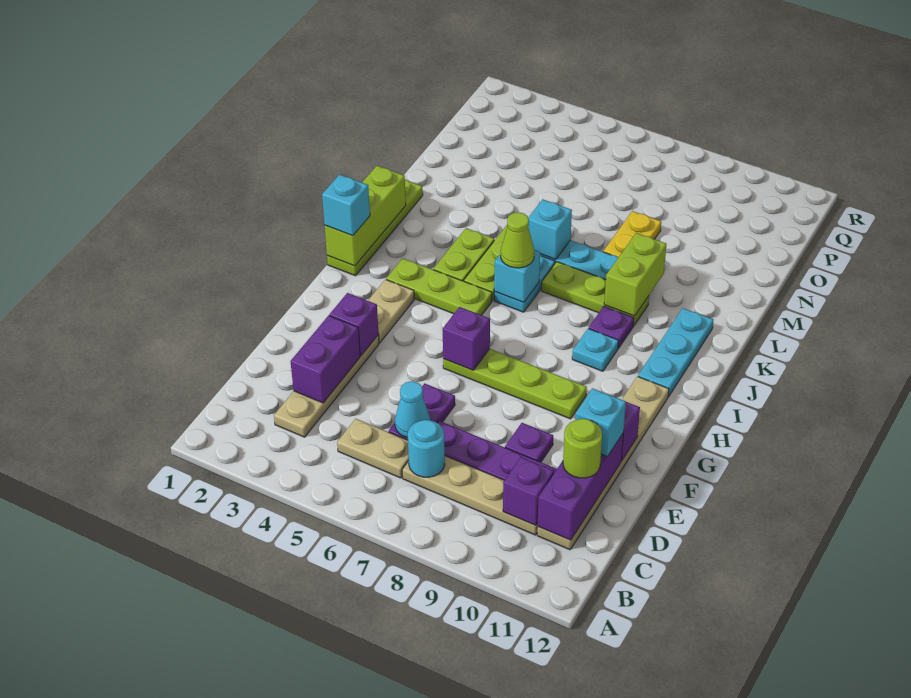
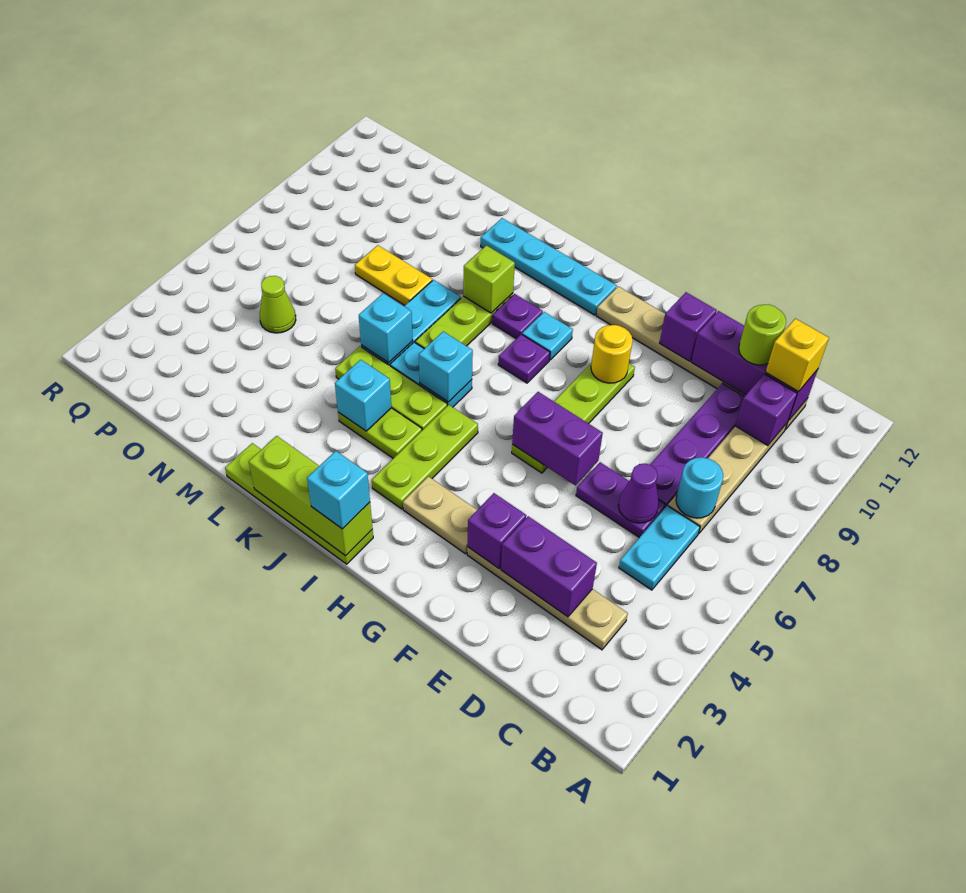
tan plate C5:C6 level 1 -> cyan plate C5:C6 level 1
none -> yellow brick C11 level 3
cyan cone D6 level 2 -> purple cone D6 level 2
purple plate E9 level 1 -> purple plate I8 level 1
cyan brick E11 level 3 -> cyan brick K4 level 2
purple brick G6 level 2 -> purple brick F6:G6 level 2
none -> yellow round brick G9 level 2
cyan plate I11:K11 level 1 -> cyan plate I11:L11 level 1
lime cone J6 level 3 -> lime cone O5 level 1
lime brick K9:L9 level 2 -> lime brick K9 level 2

